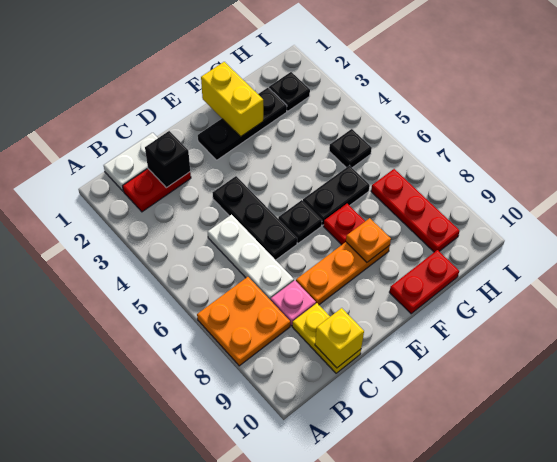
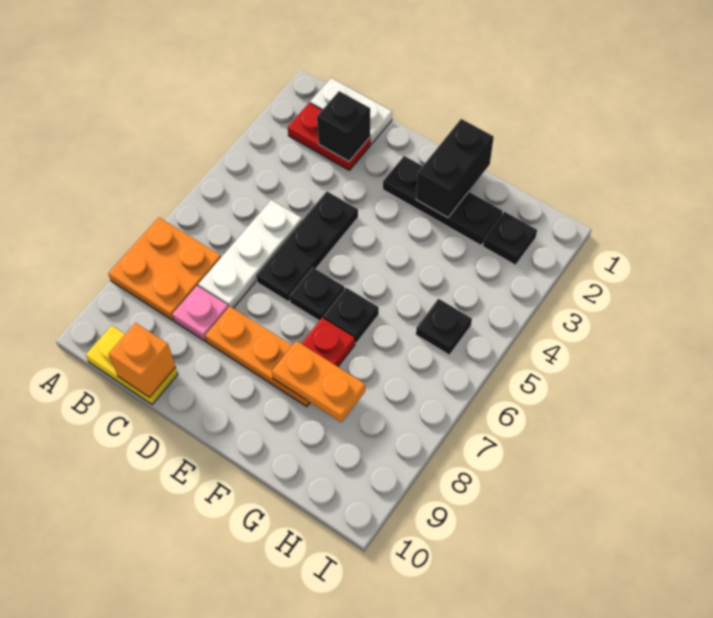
yellow plate C9:C10 level 1 -> yellow plate B10:C10 level 1
yellow brick C10 level 2 -> orange brick C10 level 2
yellow brick F1:F2 level 2 -> black brick F1:F2 level 2
black plate F6:G6 level 1 -> black plate F6 level 1
orange plate F8 level 2 -> orange plate F8:G8 level 2
red plate F10:G10 level 1 -> none
red plate H7:H9 level 1 -> none

